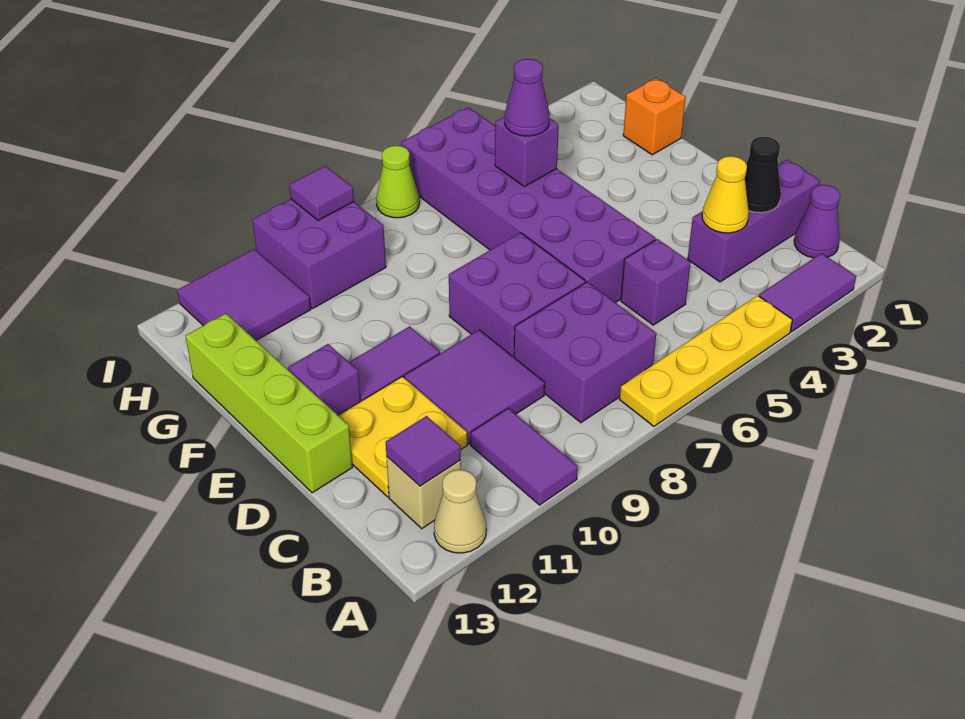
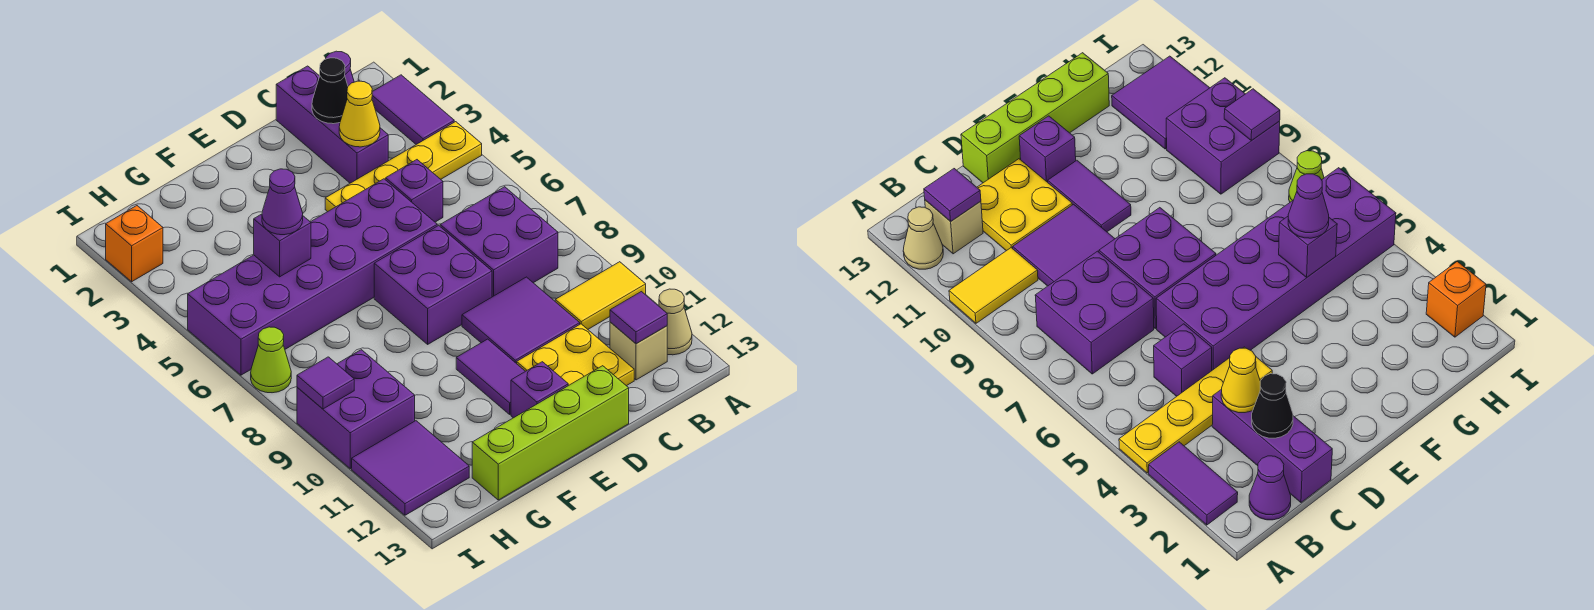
yellow plate A4:A7 level 1 -> yellow plate A4:D4 level 1
purple tile A10:B10 level 1 -> yellow tile A10:B10 level 1
orange brick G1 level 1 -> orange brick I2 level 1

